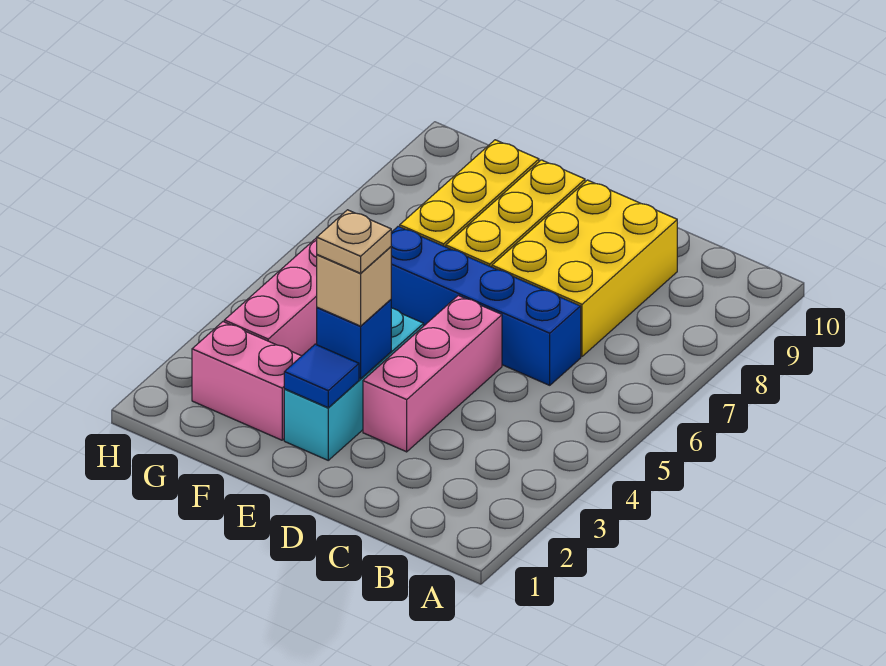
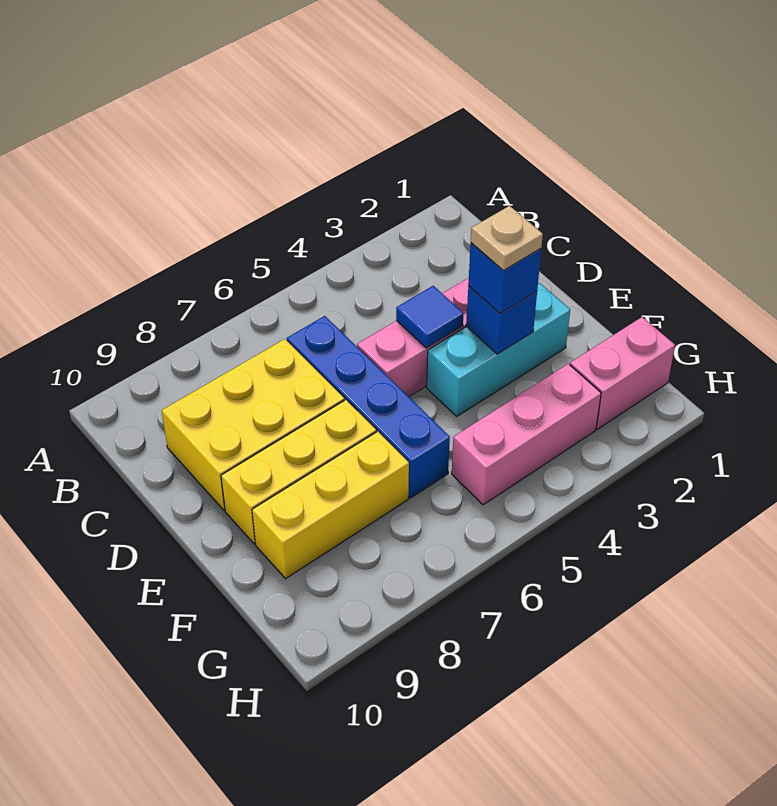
blue tile E2 level 2 -> blue tile D4 level 2
tan brick E3 level 3 -> blue brick E3 level 3
pink brick F2:G2 level 1 -> pink brick G1:G2 level 1

